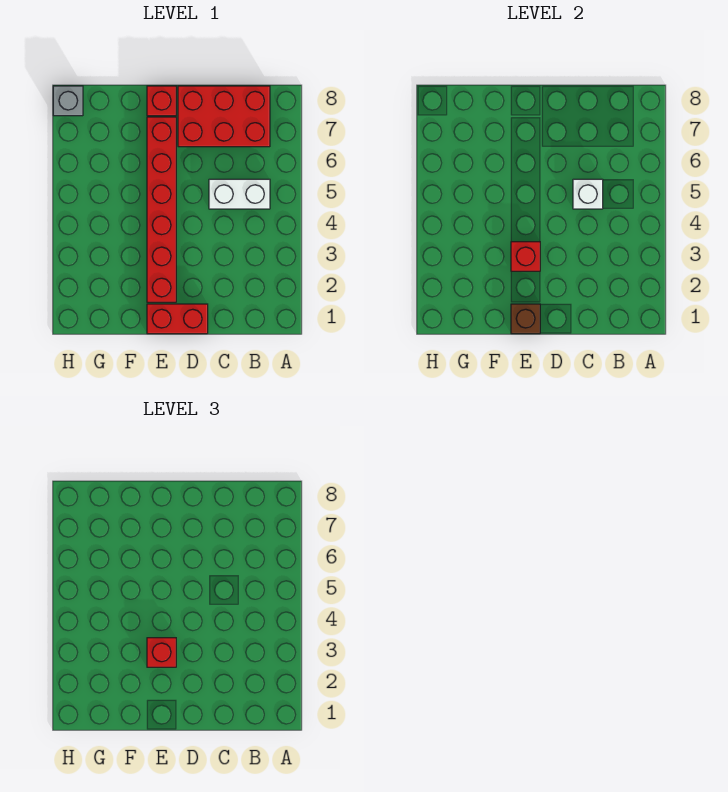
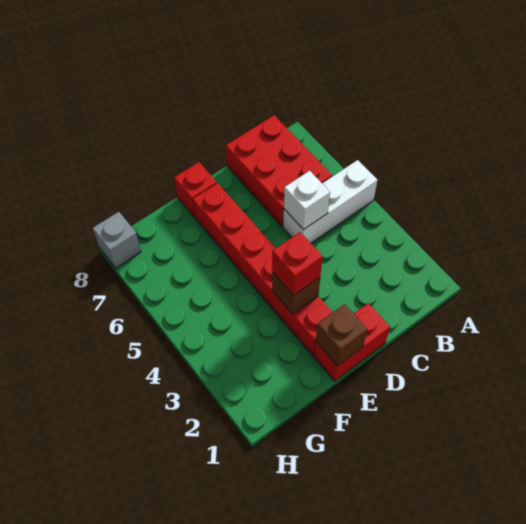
white brick B5:C5 level 1 -> white brick A5:C5 level 1
red brick B7:D8 level 1 -> red brick B6:C8 level 1
red brick E3 level 2 -> brown brick E3 level 2

